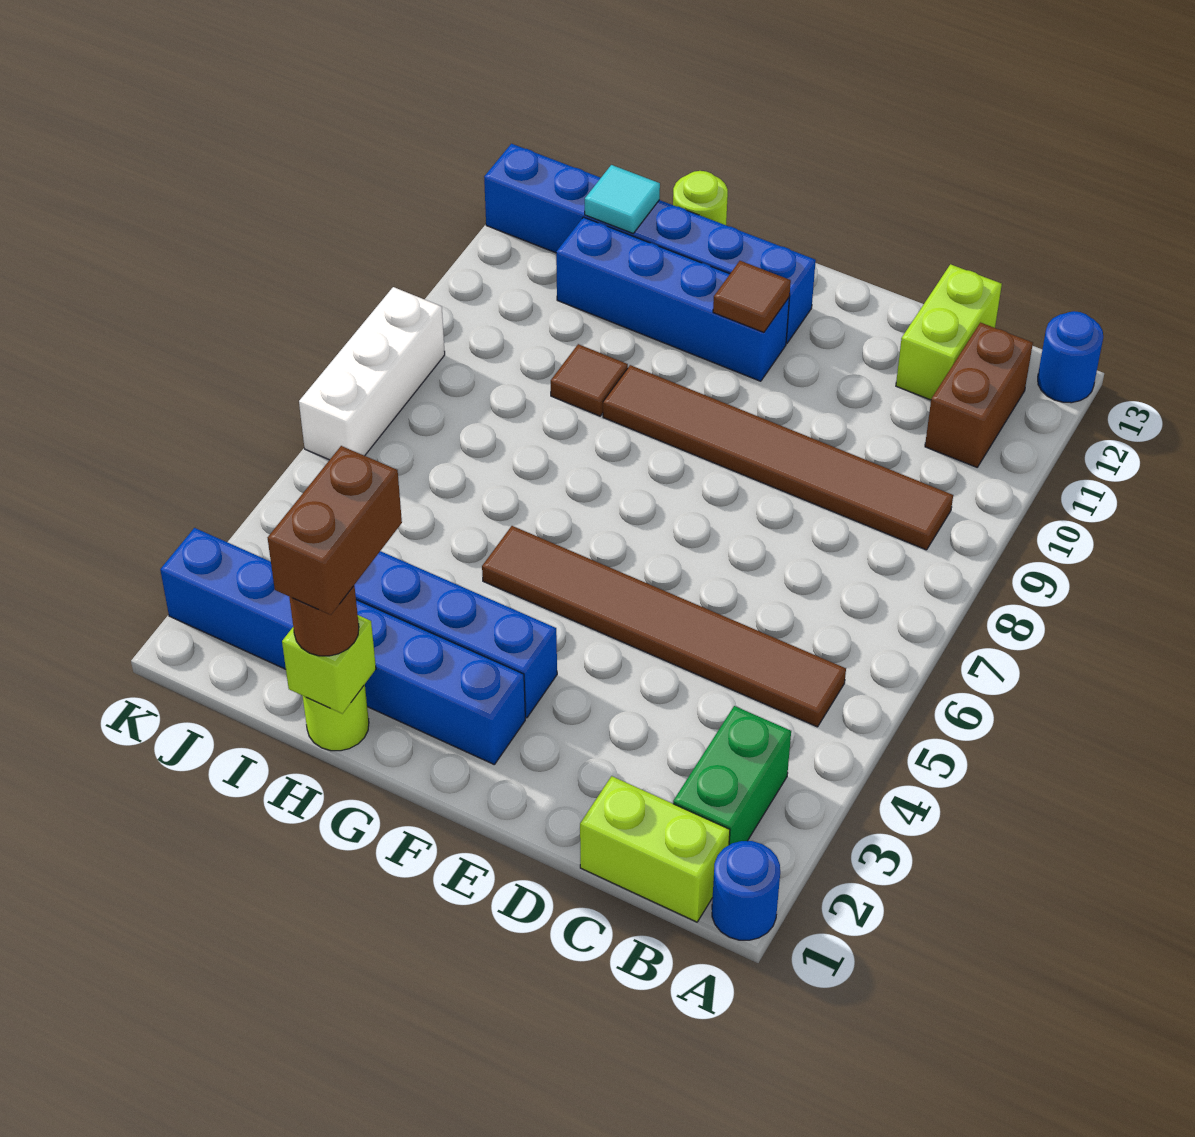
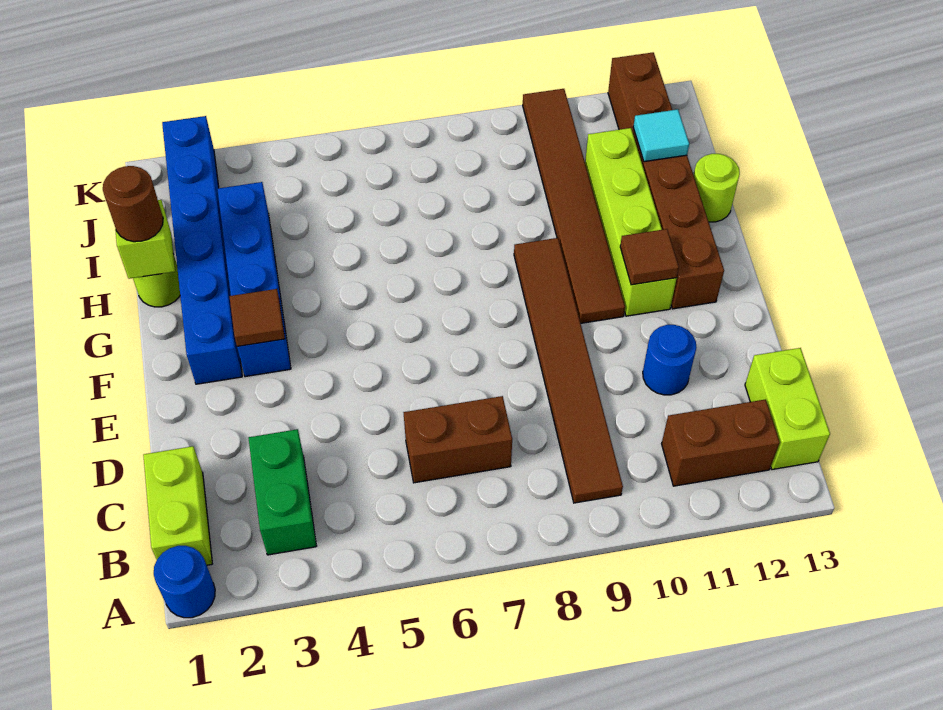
blue round brick A13 level 1 -> blue round brick D11 level 1
green brick B2:B3 level 1 -> green brick B3:C3 level 1
brown tile B5:G5 level 1 -> brown tile F10:K10 level 1
lime brick C12:C13 level 1 -> lime brick B13:C13 level 1
blue brick F11:I11 level 1 -> lime brick F11:I11 level 1
blue brick F12:K12 level 1 -> brown brick F12:K12 level 1
brown brick H1:H2 level 4 -> brown brick C6:C7 level 1
brown tile H9 level 1 -> brown tile F3 level 2
white brick K6:K8 level 1 -> none

